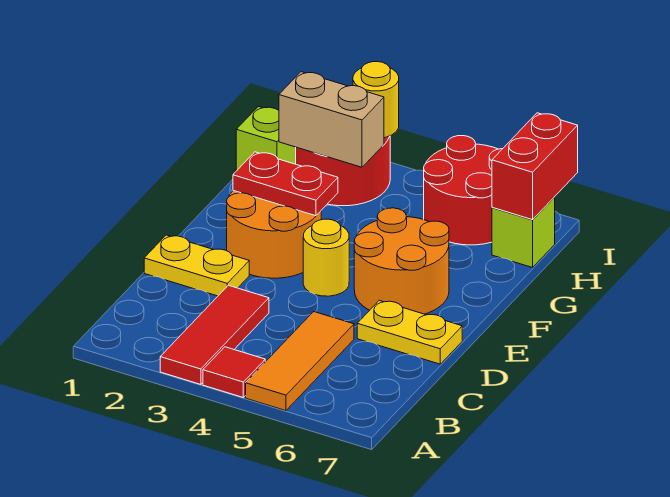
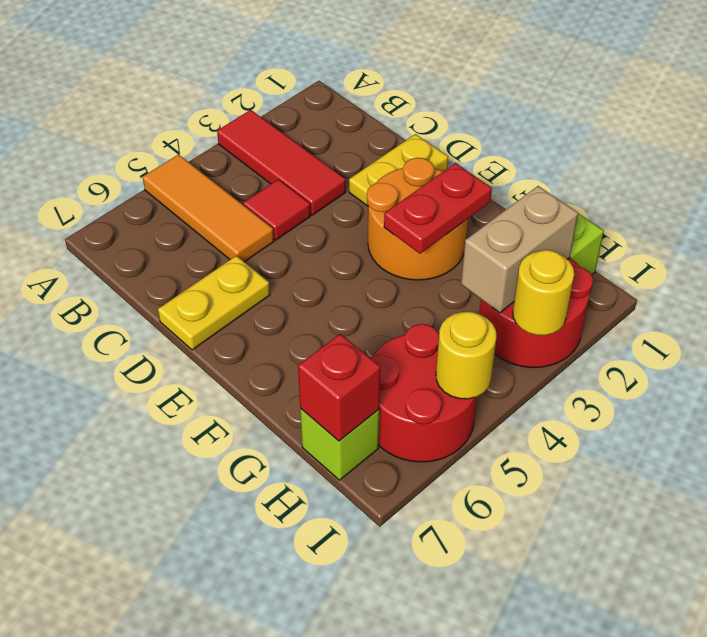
red tile A4 level 1 -> red tile C4 level 1
yellow round brick E4 level 1 -> yellow round brick I5 level 2
orange round brick E5:F6 level 1 -> none
red brick H7:I7 level 2 -> red brick H7 level 2

